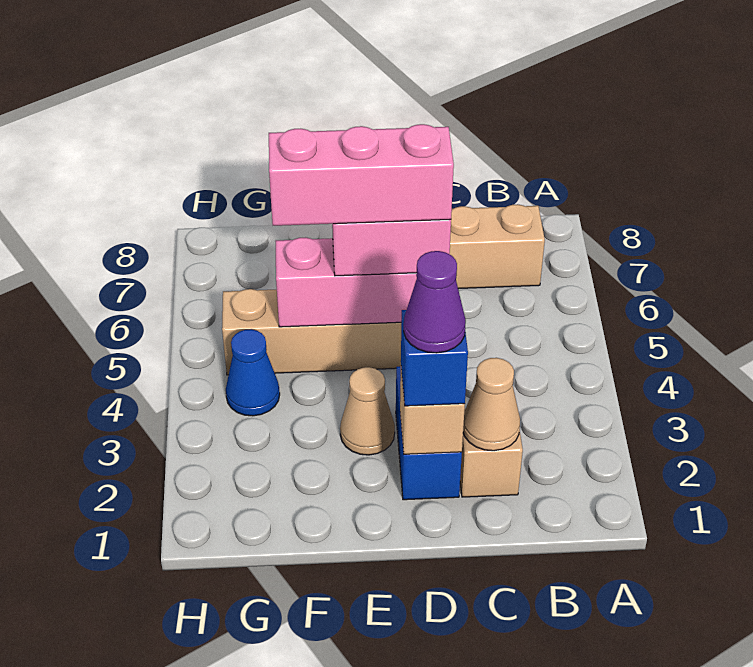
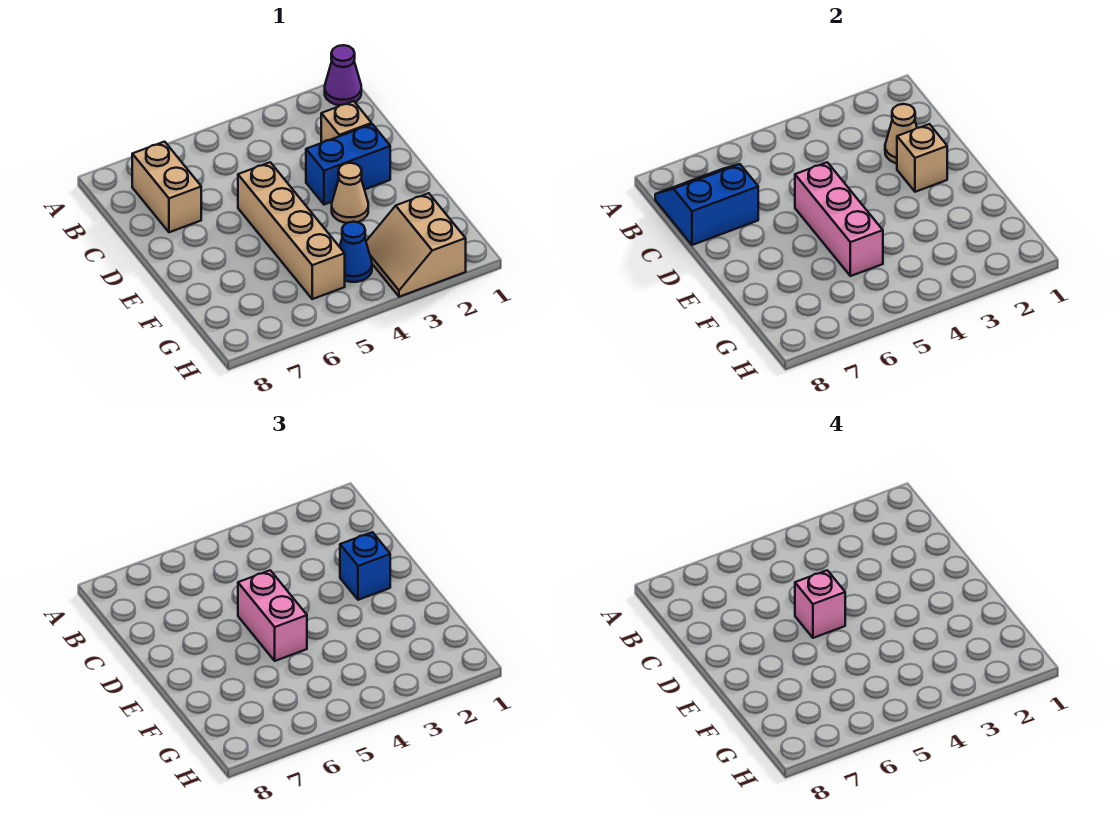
none -> blue slope B7:C8 level 2 top C
purple cone D2 level 4 -> purple cone A1 level 1
pink brick D5:F5 level 4 -> pink brick D5 level 4
none -> tan slope G2:H3 level 1 top 2

